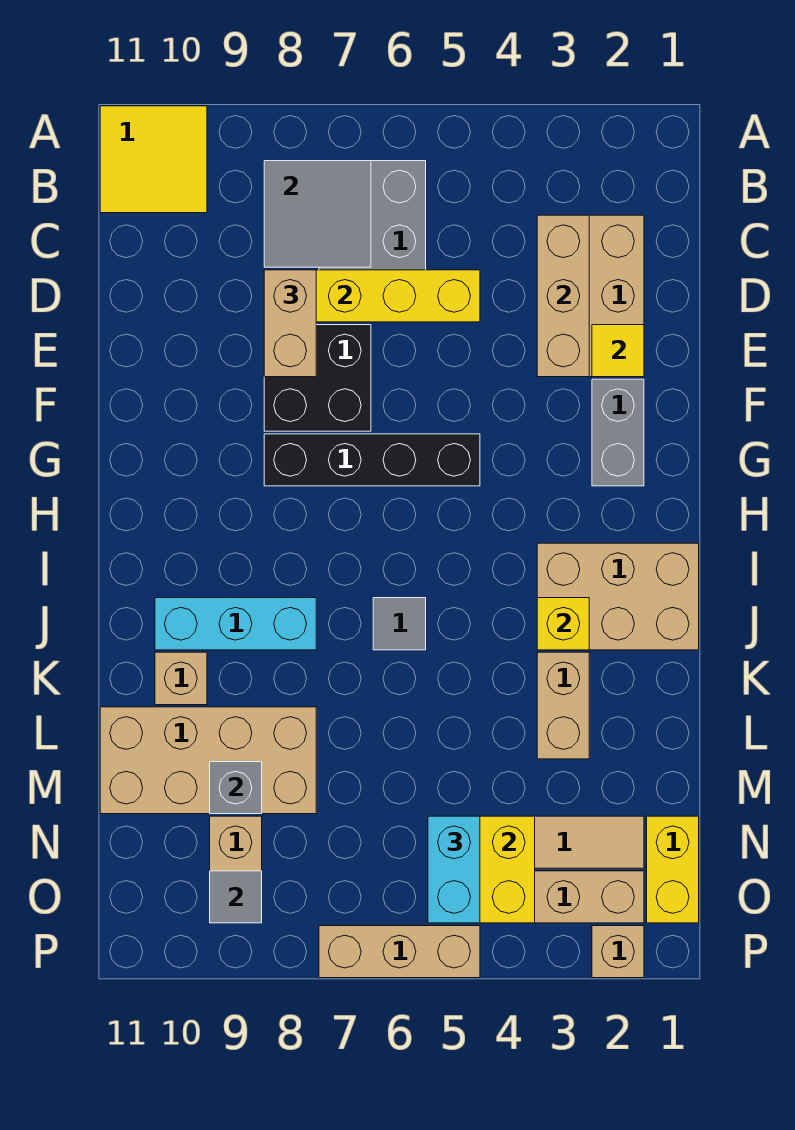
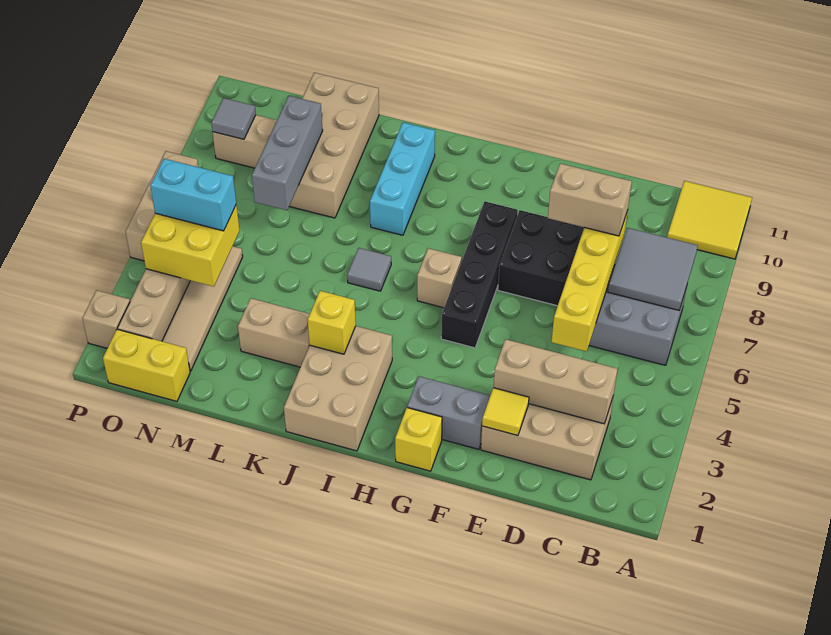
none -> yellow brick G1 level 1
tan brick K10 level 1 -> tan brick H6 level 1
grey brick M9 level 2 -> grey brick M7:M9 level 2

